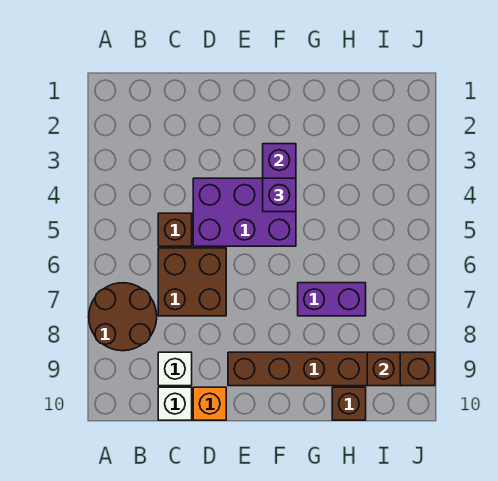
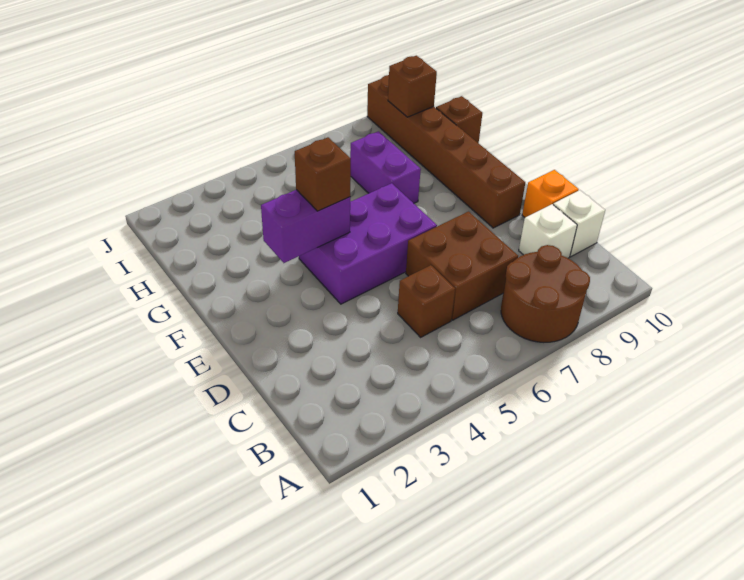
purple brick D4:F5 level 1 -> purple brick E4:F6 level 1
purple brick F4 level 3 -> brown brick F4 level 3

